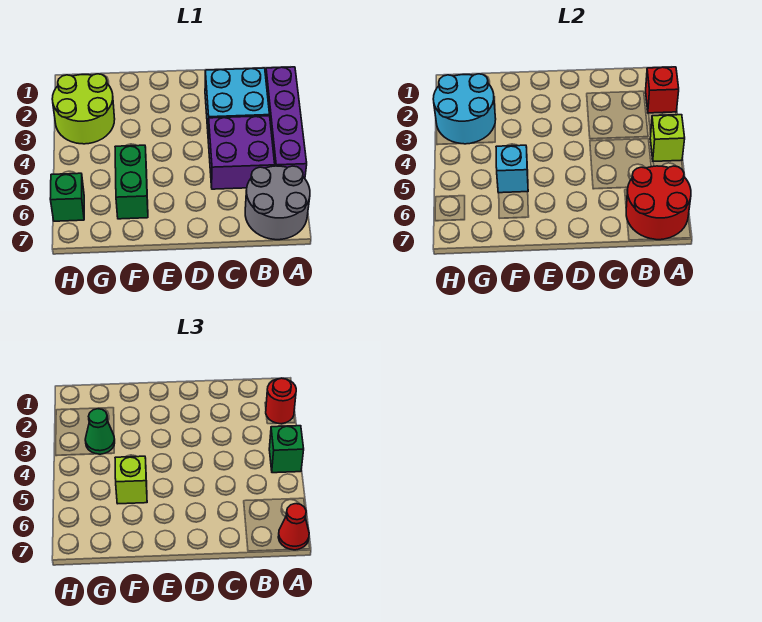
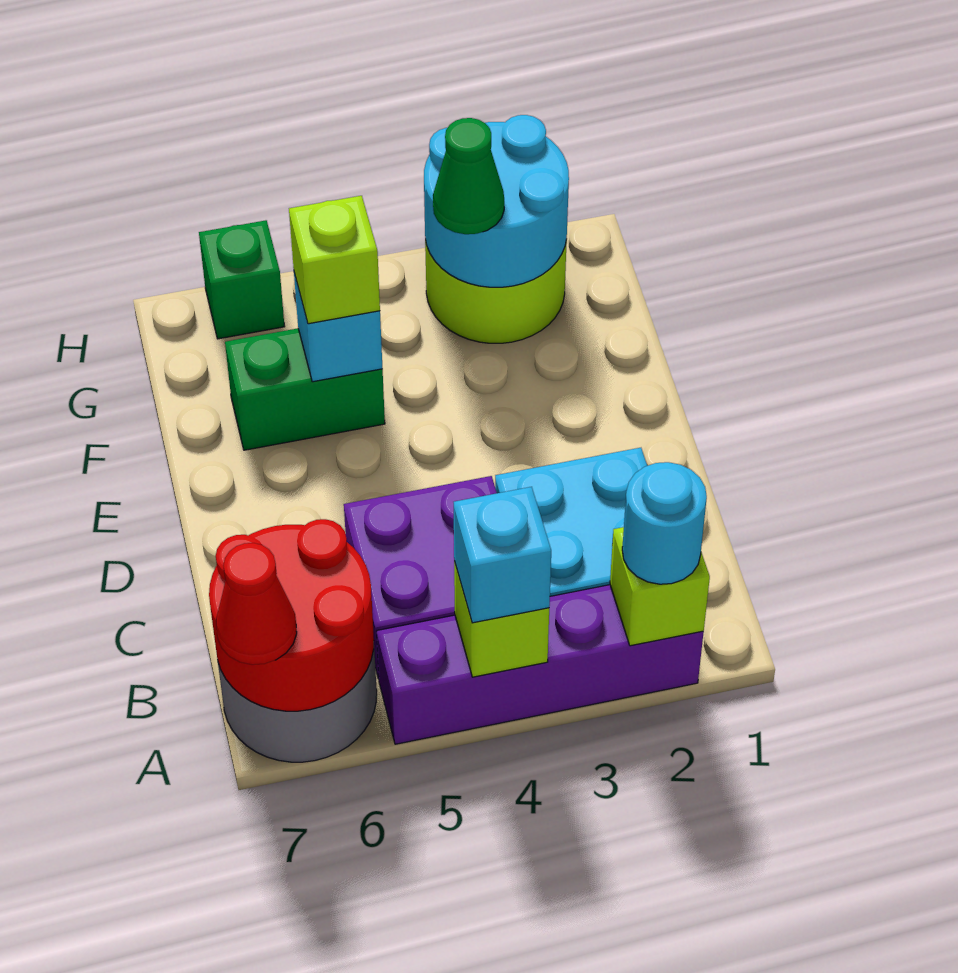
red brick A2 level 2 -> lime brick A2 level 2
red round brick A2 level 3 -> cyan round brick A2 level 3
green brick A4 level 3 -> cyan brick A4 level 3

